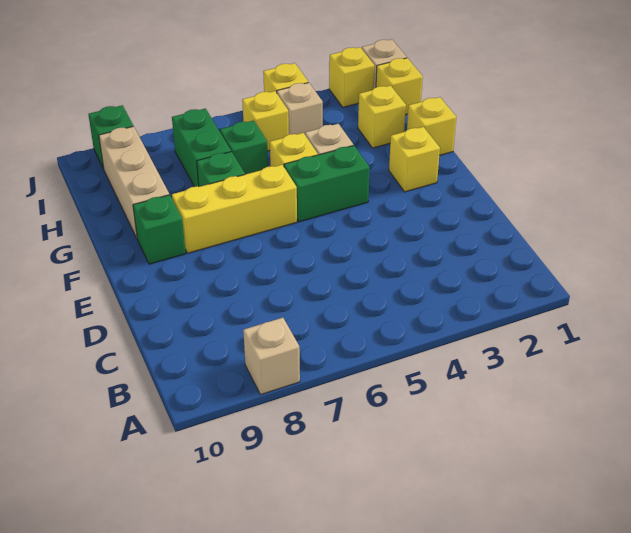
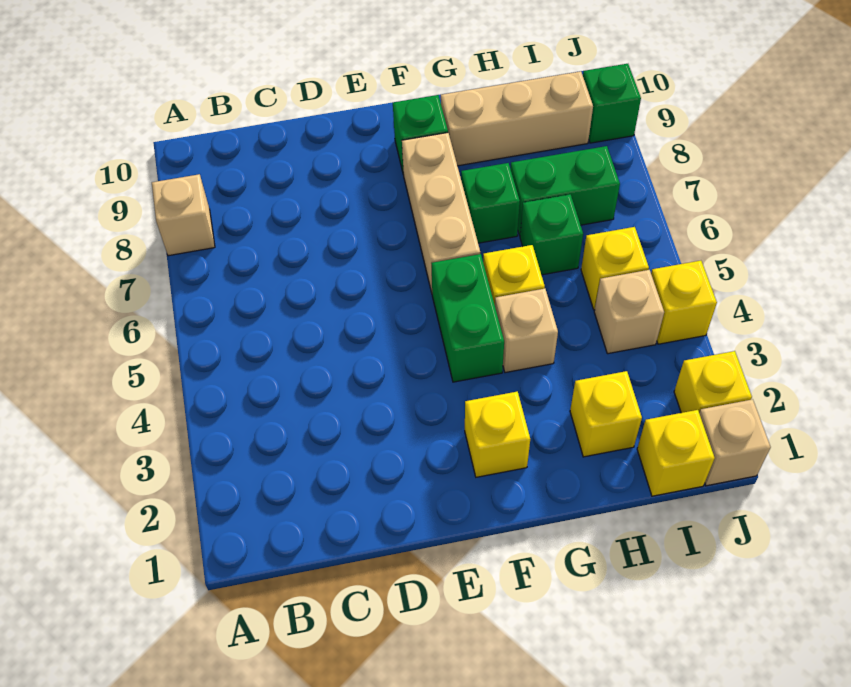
yellow brick F6:F8 level 1 -> tan brick F6:F8 level 1
yellow brick G1 level 1 -> none

